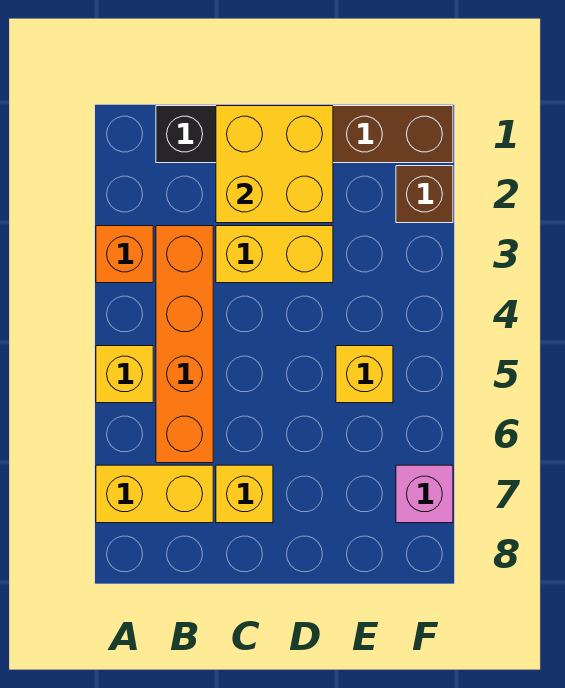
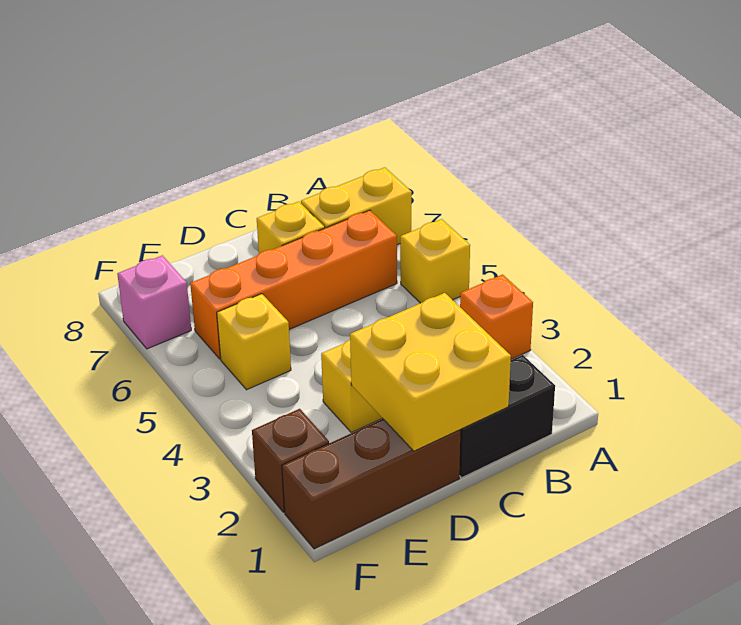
orange brick B3:B6 level 1 -> orange brick B6:E6 level 1

